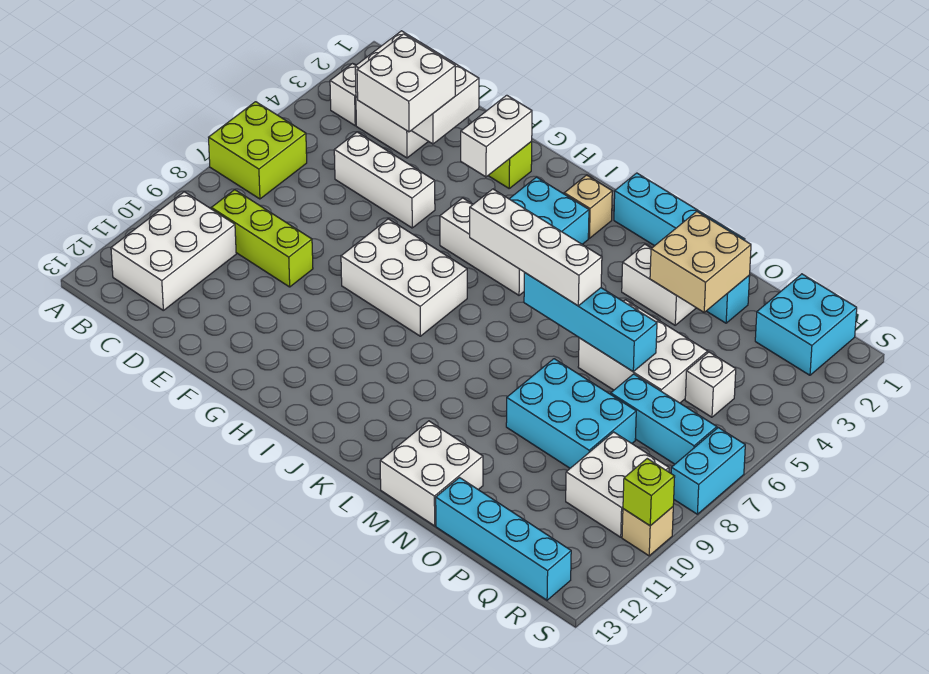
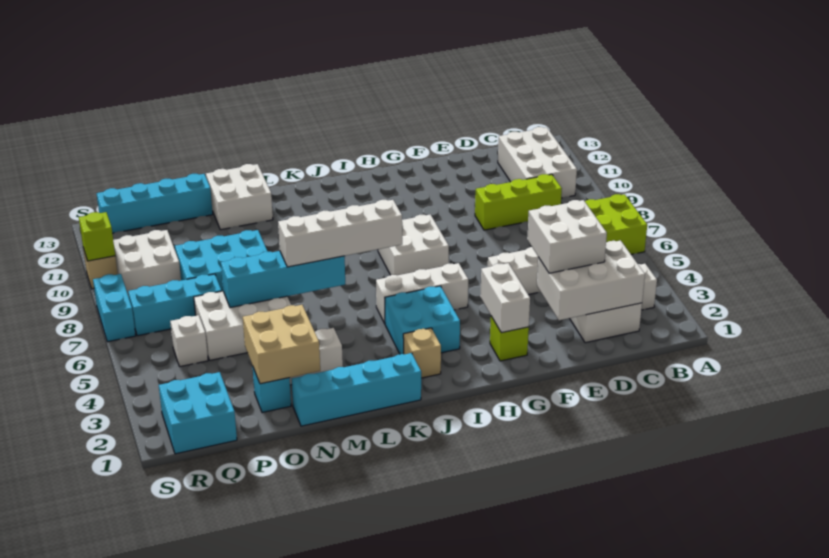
white brick G7:I8 level 1 -> white brick H7:I8 level 1

